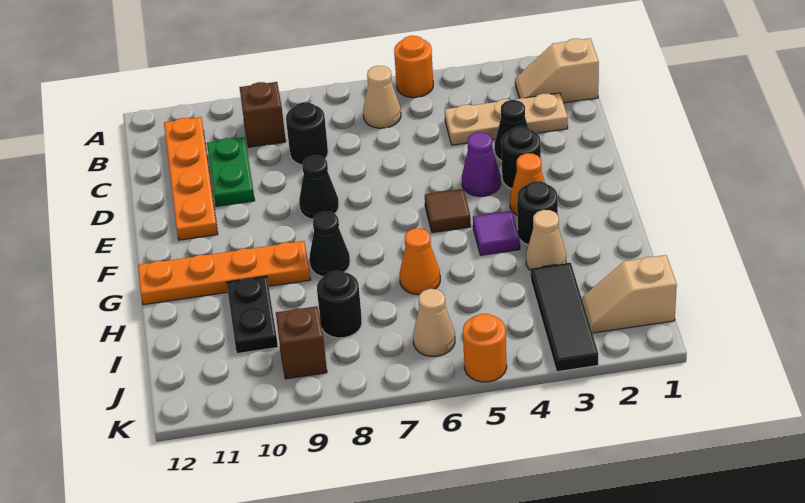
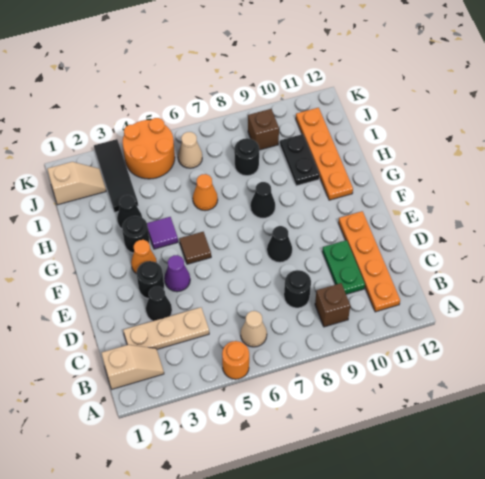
orange plate G9:G12 level 1 -> orange plate G11:J11 level 1
tan cone H3 level 1 -> black cone H3 level 1
orange round brick K5 level 1 -> orange round brick J4:K5 level 1

